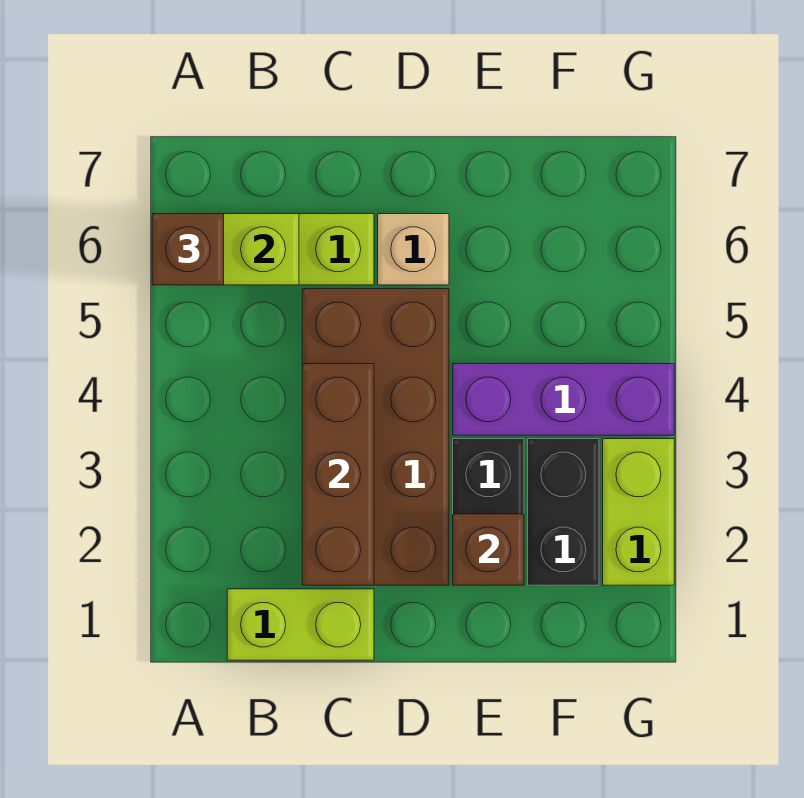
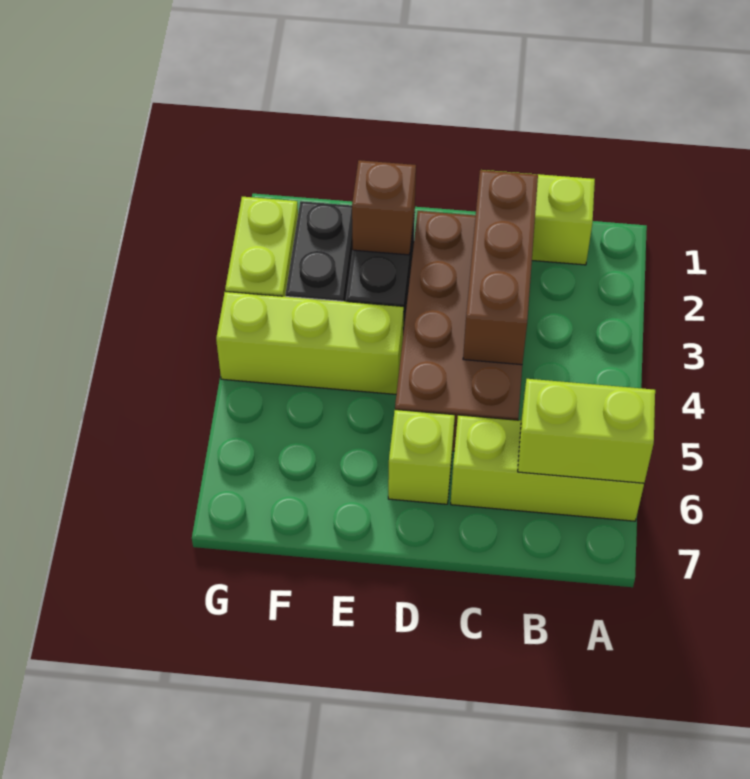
brown brick A6 level 3 -> none
tan brick D6 level 1 -> lime brick D6 level 1
purple brick E4:G4 level 1 -> lime brick E4:G4 level 1

